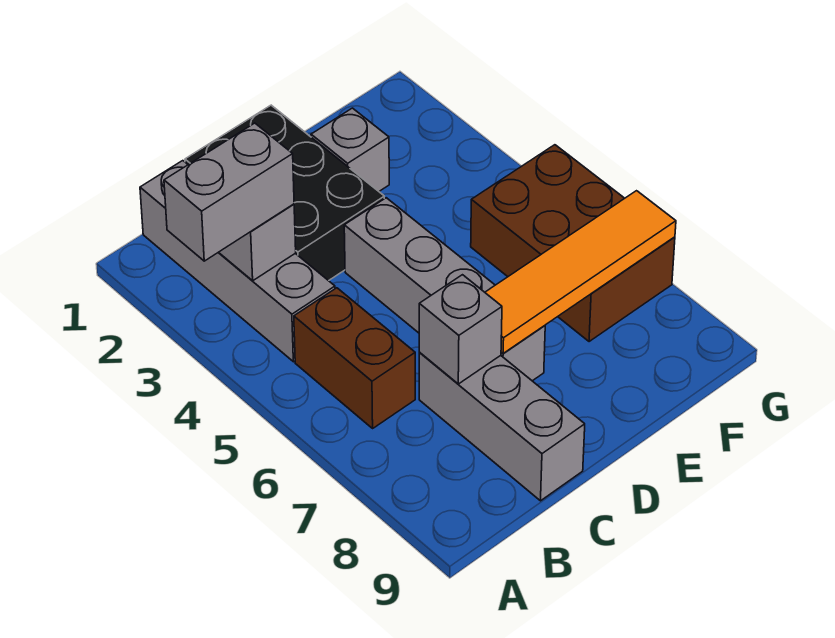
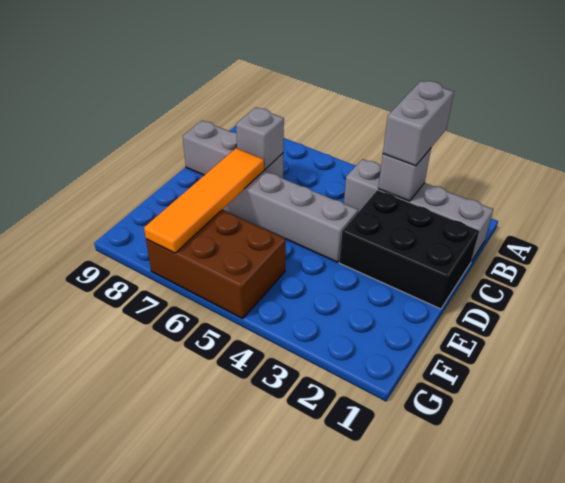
brown brick B5:B6 level 1 -> none
grey brick E2 level 1 -> none

